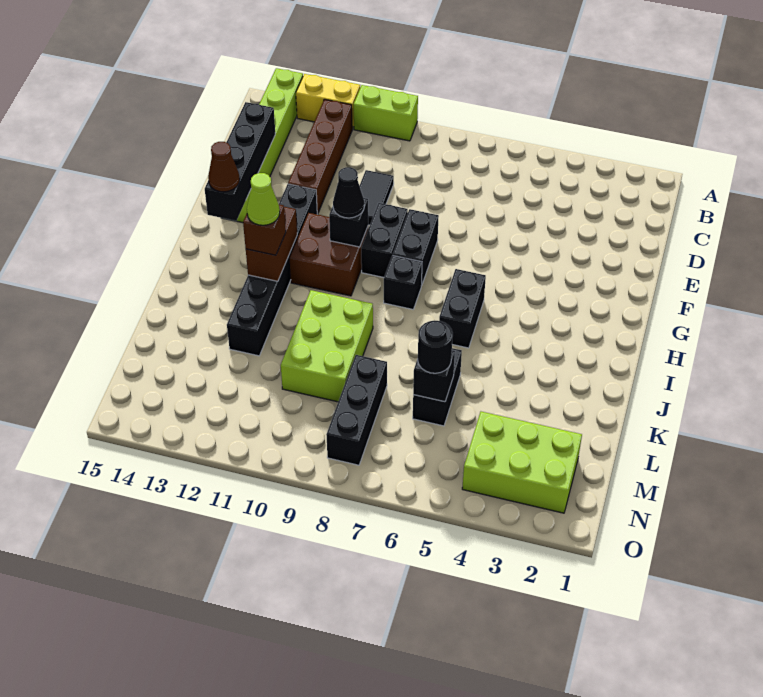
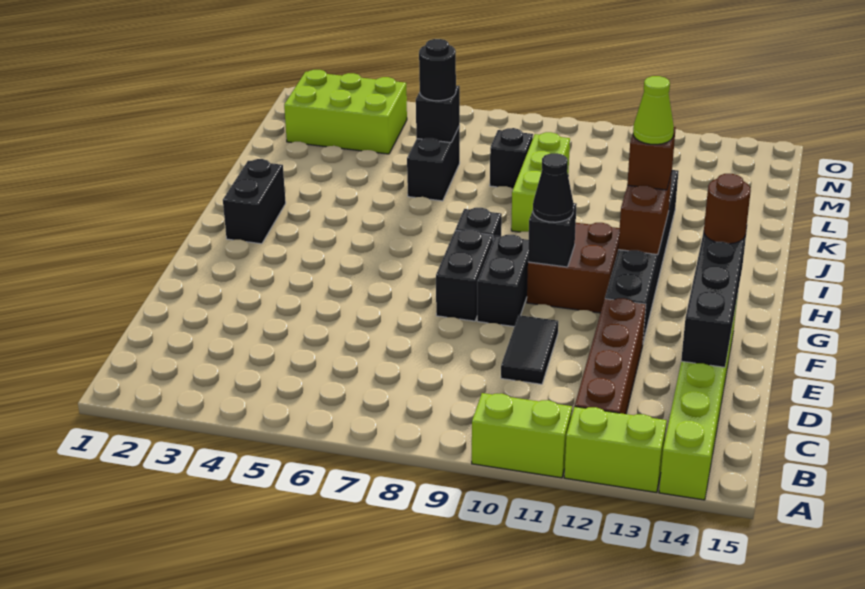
yellow brick A12:A13 level 1 -> lime brick A12:A13 level 1
brown cone G14 level 3 -> brown round brick G14 level 3
black brick H6:I6 level 1 -> black brick H2:I2 level 1
lime brick J9:L10 level 1 -> lime brick J9:L9 level 1
black brick L8:N8 level 1 -> black brick L8 level 1

